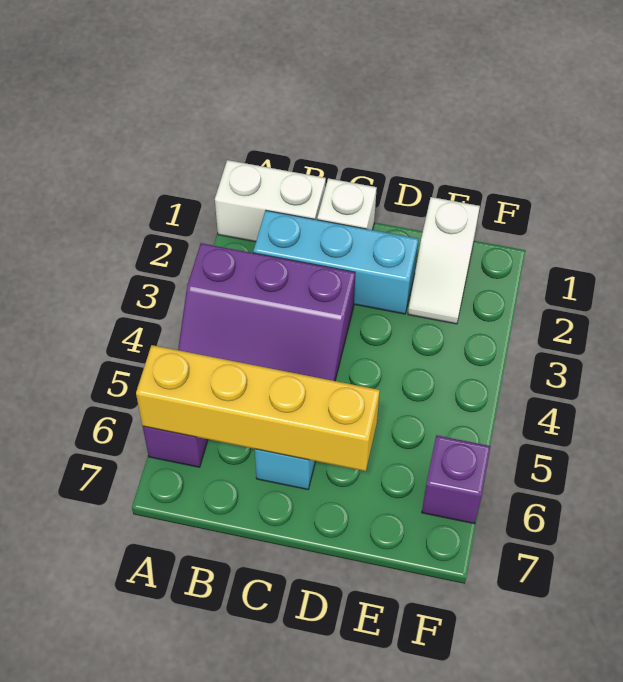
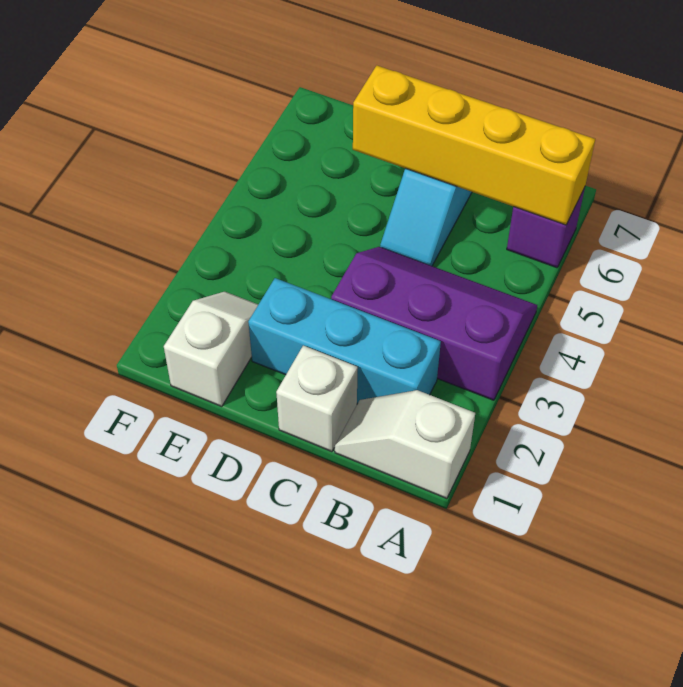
white brick A1:B1 level 1 -> white slope A1:B1 level 1 top A
purple brick F6 level 1 -> none

